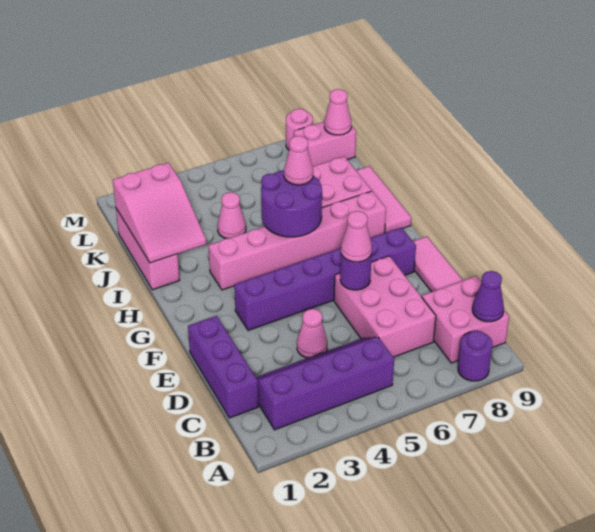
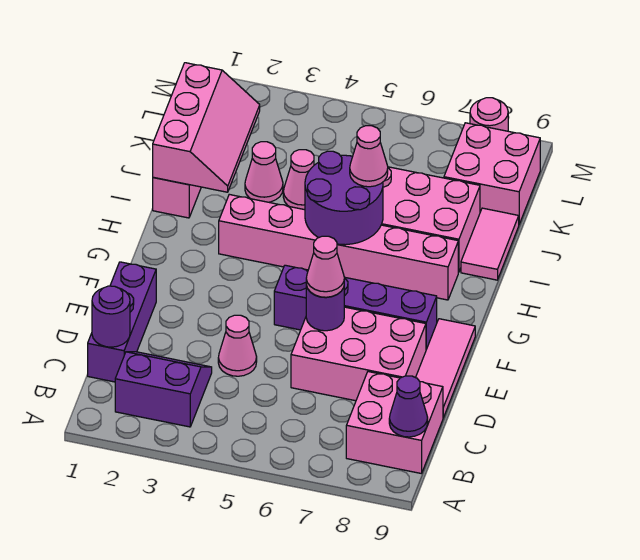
purple round brick A8 level 1 -> purple round brick C1 level 2
purple slope B2:C5 level 1 top B -> purple slope B2:C3 level 1 top B
pink brick C6:E7 level 1 -> pink brick D6:E8 level 1
purple brick F3:F8 level 1 -> purple brick F5:F8 level 1
pink tile H9:J9 level 1 -> pink tile I9:J9 level 1
pink slope I1:K2 level 2 top K -> pink slope I1:K2 level 2 top 1
pink brick L8:L9 level 1 -> pink brick K8:L9 level 1
pink cone L9 level 2 -> pink cone J3 level 1

